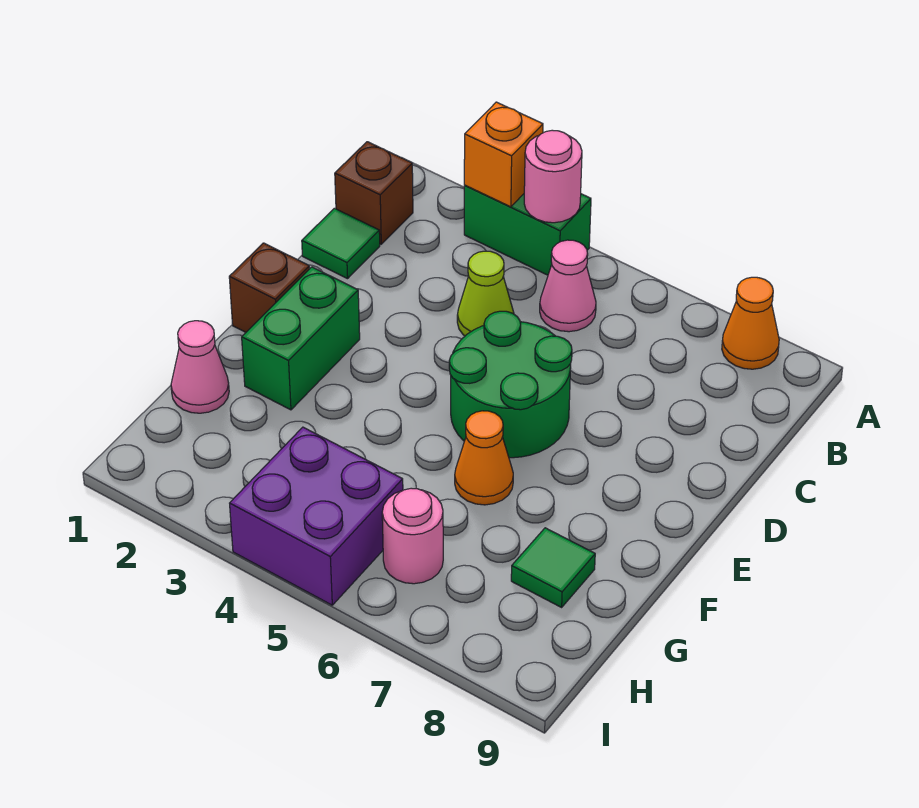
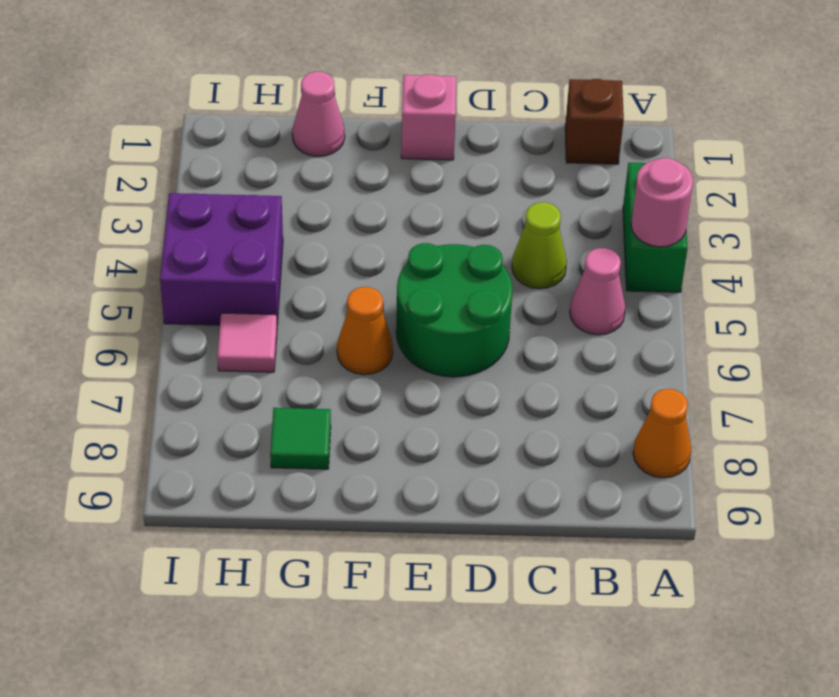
orange brick A3 level 2 -> none
green tile C1 level 1 -> none
brown brick E1 level 1 -> pink brick E1 level 1
green brick E2:F2 level 1 -> none
pink round brick H6 level 1 -> pink tile H6 level 1

